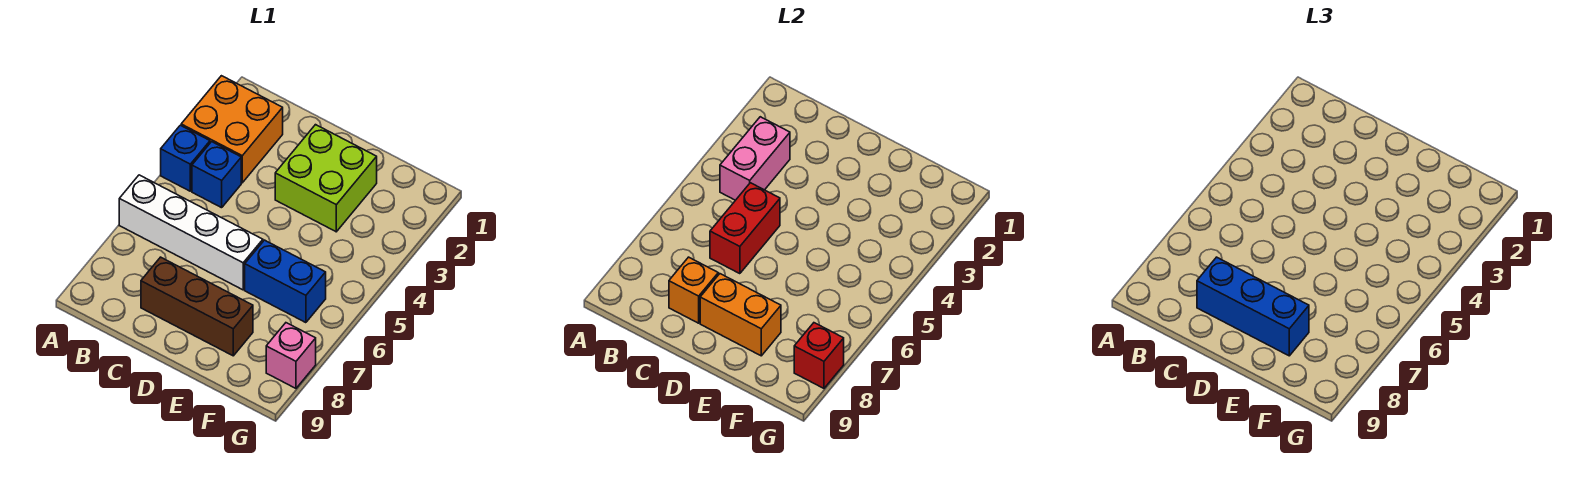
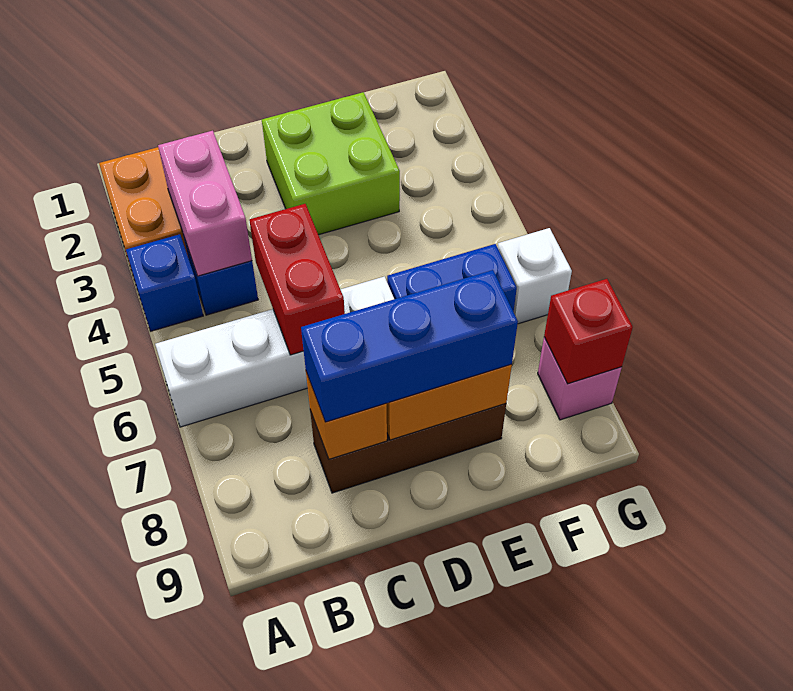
none -> white brick G6 level 1

